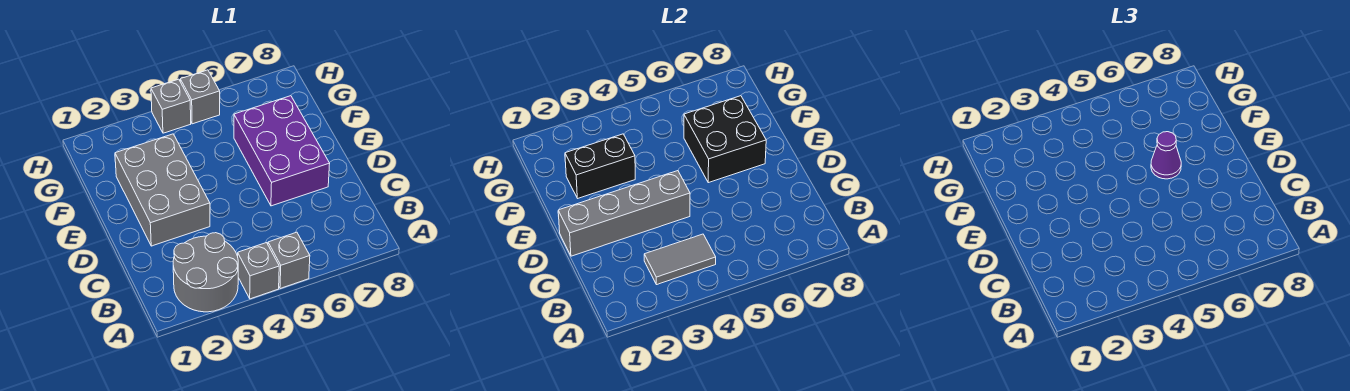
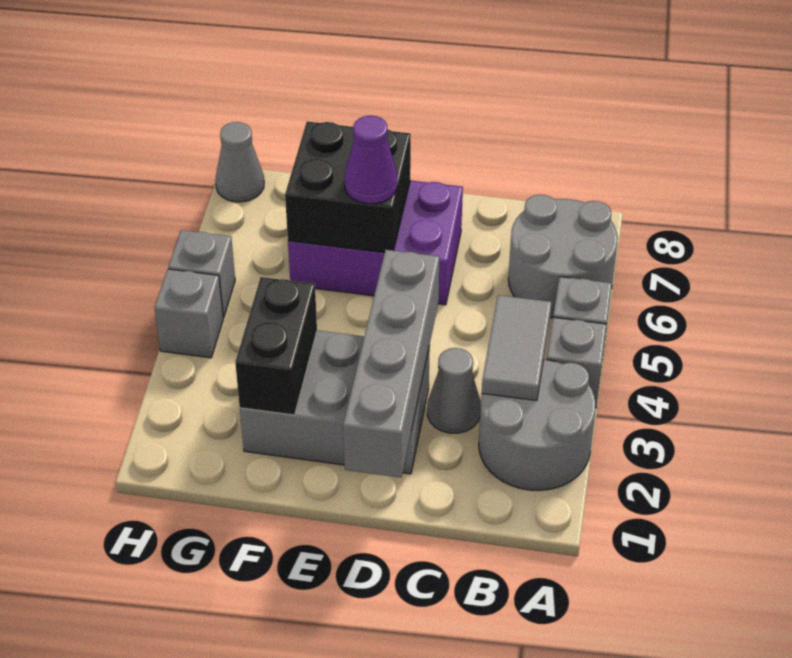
none -> grey round brick A6:B7 level 1
none -> grey cone C3 level 1
none -> grey cone H8 level 1

